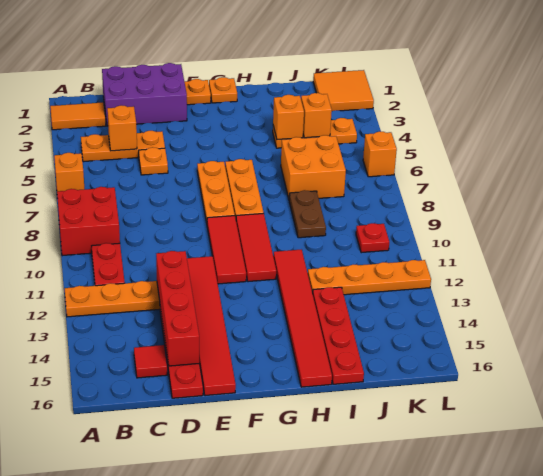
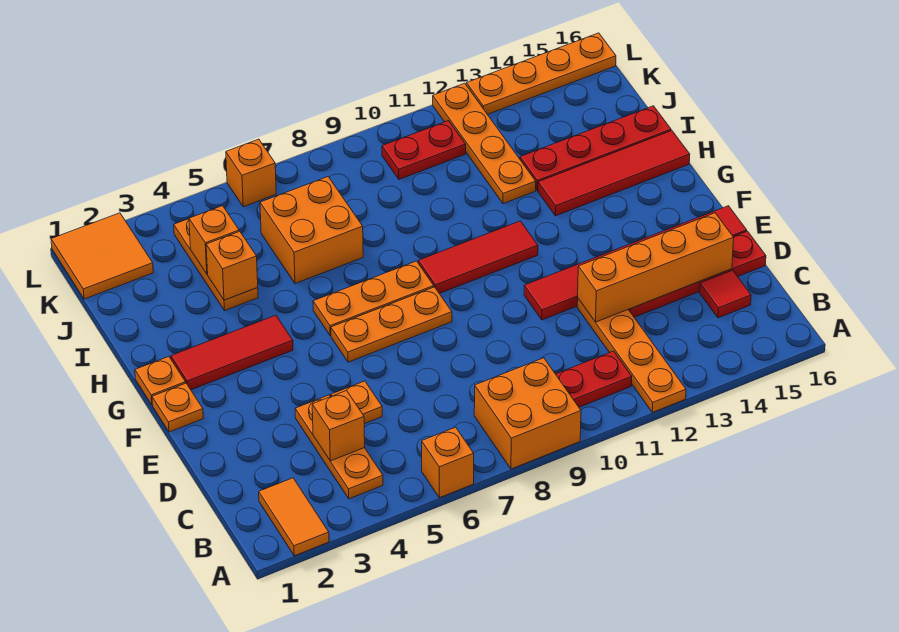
red brick A8:B9 level 1 -> orange brick A8:B9 level 1
purple brick C1:E2 level 1 -> none
red brick D12:D15 level 2 -> orange brick D12:D15 level 2
red tile F9:F11 level 1 -> red tile G2:G4 level 1
red tile H11:H16 level 1 -> red tile H13:H16 level 1
brown plate I8:I9 level 1 -> none
red plate K10 level 1 -> red plate K10:K11 level 1
none -> orange plate L13:L16 level 1

